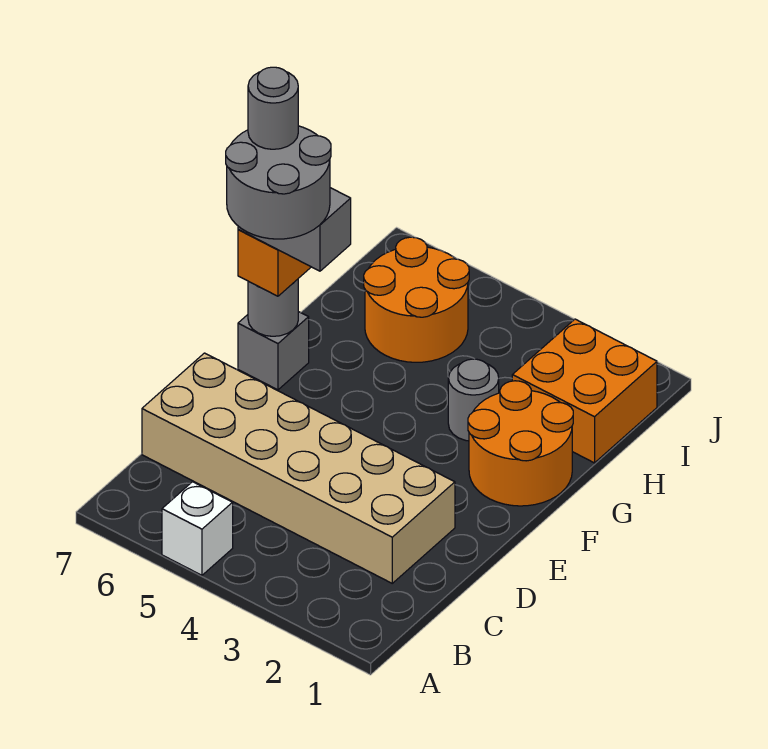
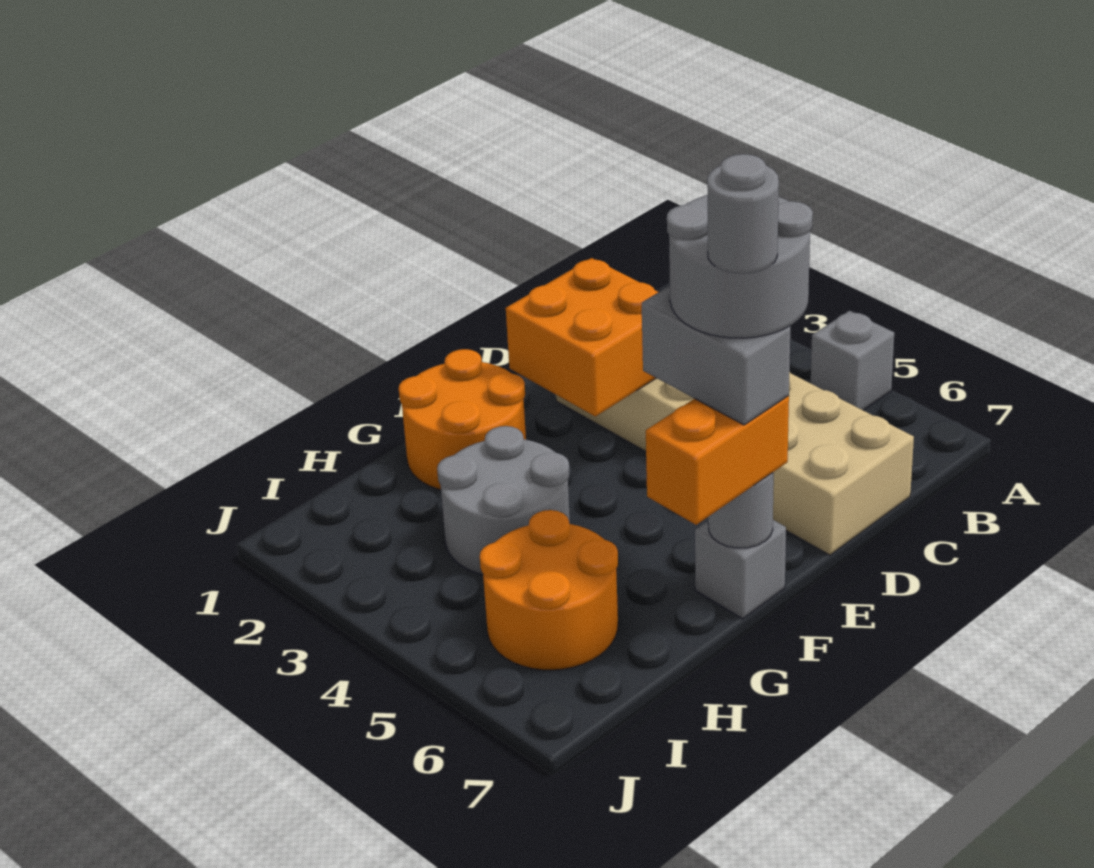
white brick A5 level 1 -> grey brick A5 level 1
grey round brick G3 level 1 -> grey round brick G3:H4 level 1
orange brick H1:I2 level 1 -> orange brick D2:E3 level 2

